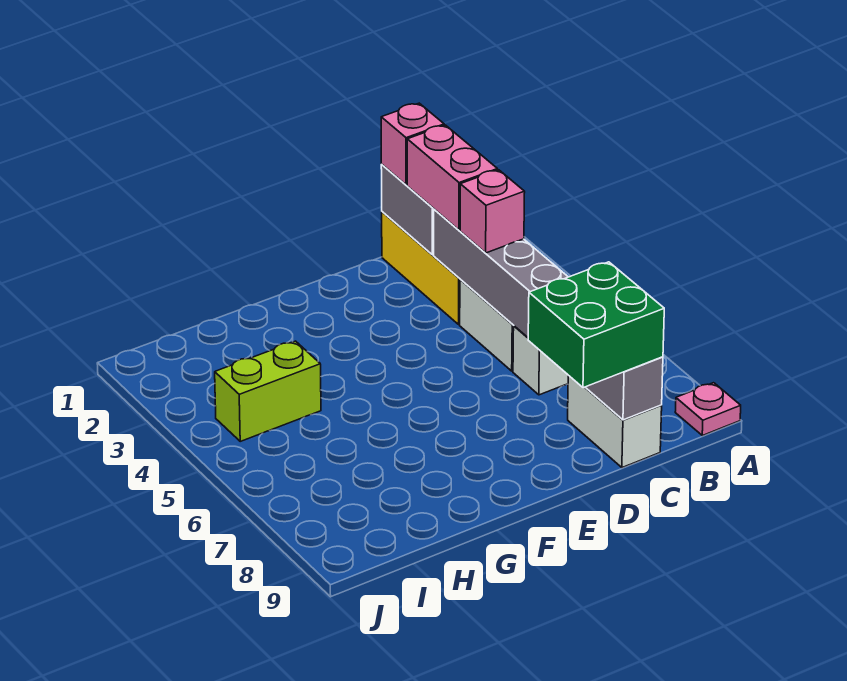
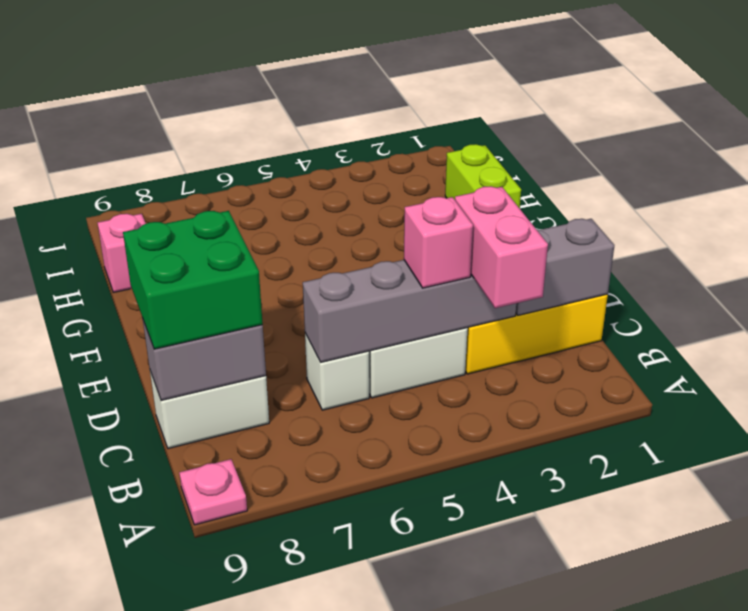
pink brick C1 level 3 -> pink brick H9 level 1
pink brick C2:C3 level 3 -> pink brick B3:C3 level 3
lime brick H4:I4 level 1 -> lime brick G1:H1 level 1

